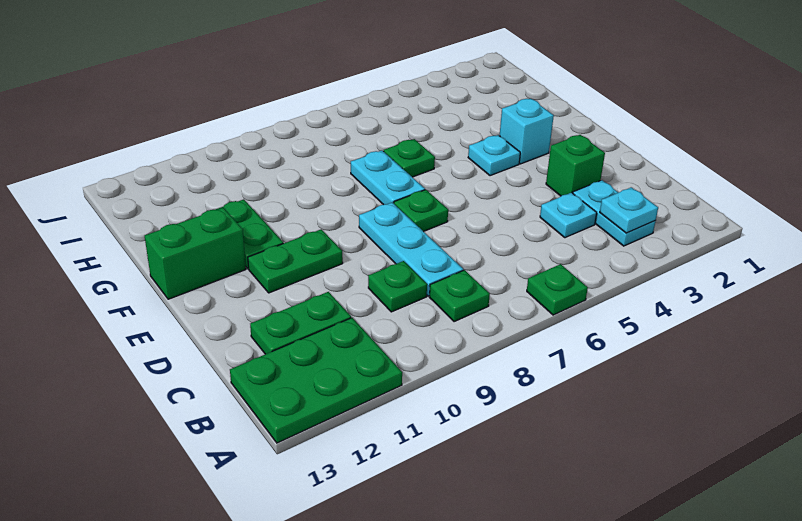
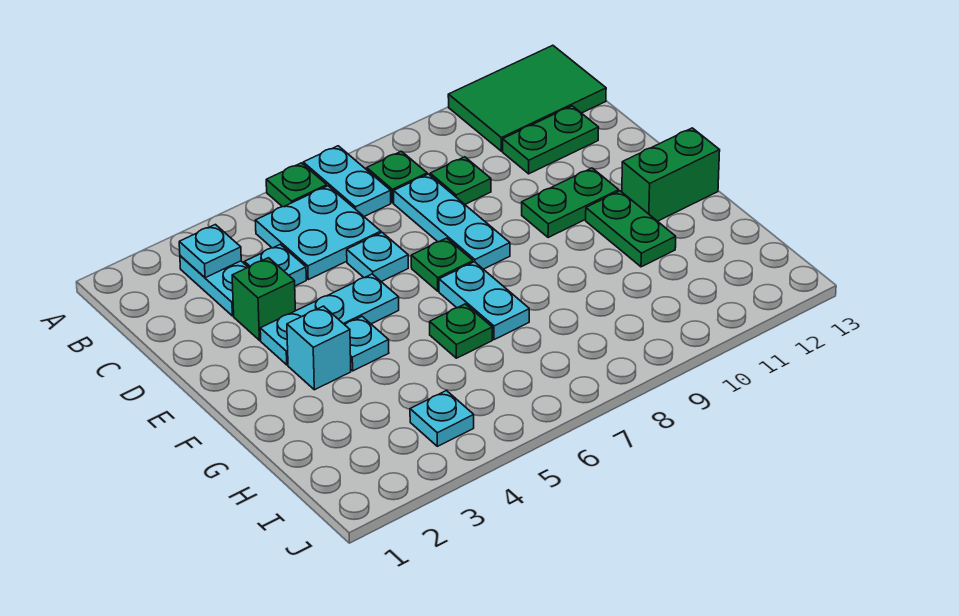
none -> cyan plate A7:B7 level 1
green plate A11:B13 level 1 -> green tile A11:B13 level 1
none -> cyan plate B5:C6 level 1
none -> cyan plate D6 level 1
none -> cyan plate E3:E5 level 1
none -> cyan plate I4 level 1

